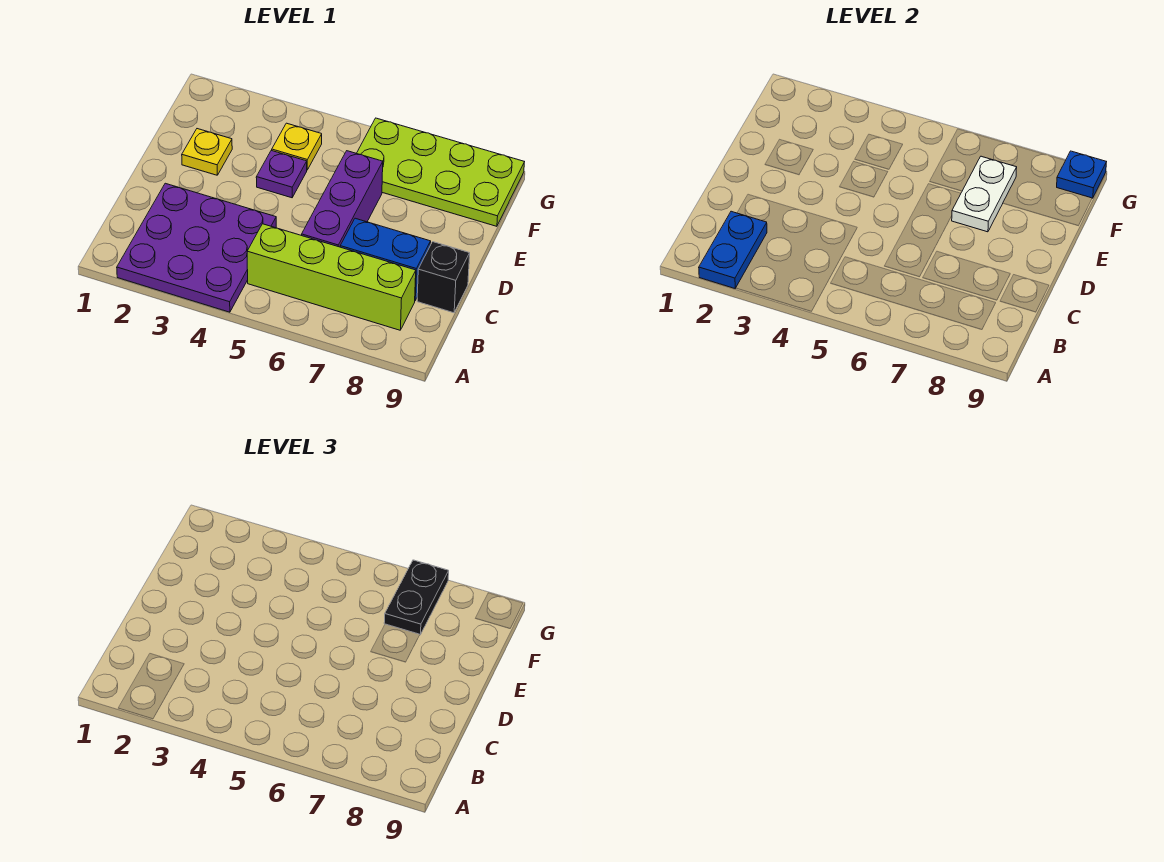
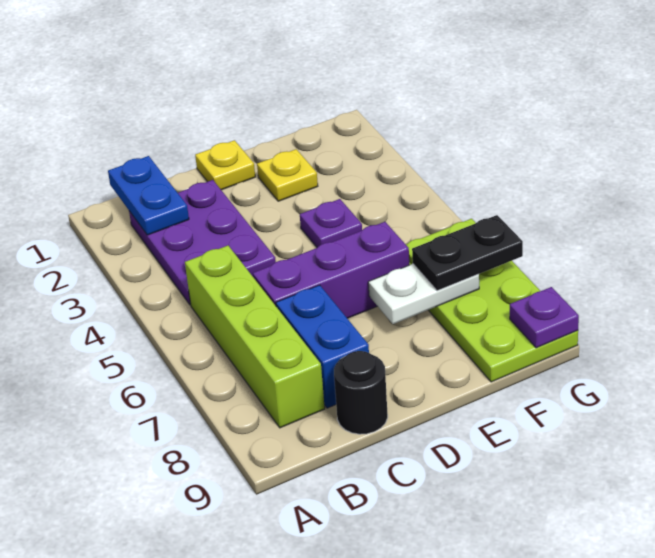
purple plate A2:C4 level 1 -> purple plate B2:C4 level 1
blue plate A2:B2 level 2 -> blue plate B1:B2 level 2
black brick C9 level 1 -> black round brick C9 level 1
yellow plate F4 level 1 -> yellow plate D1 level 1
blue plate G9 level 2 -> purple plate G9 level 2

